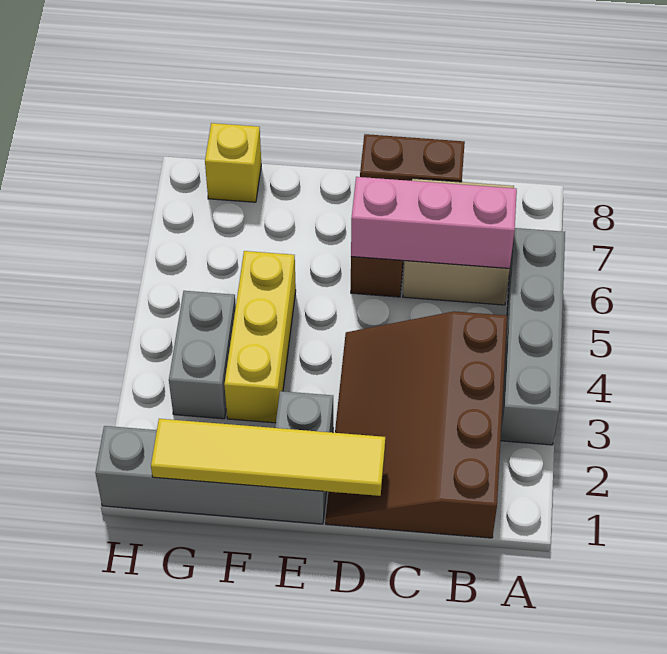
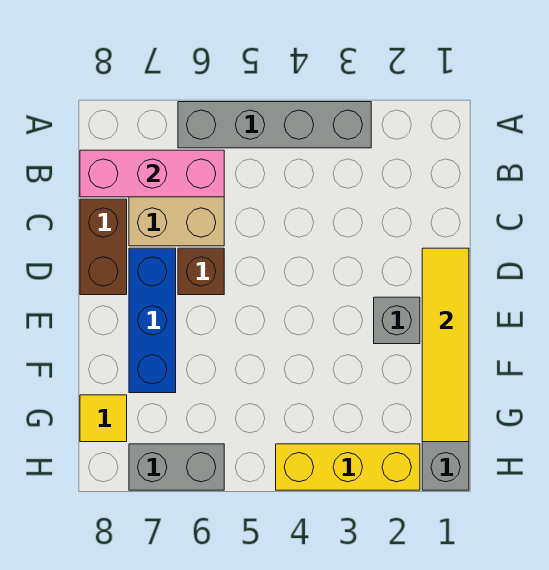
brown slope B1:D4 level 1 top B -> none
pink brick B6:D6 level 2 -> pink brick B6:B8 level 2
none -> blue brick D7:F7 level 1
yellow brick F3:F5 level 1 -> yellow brick H2:H4 level 1
grey brick G3:G4 level 1 -> grey brick H6:H7 level 1
yellow brick G8 level 1 -> yellow tile G8 level 1

